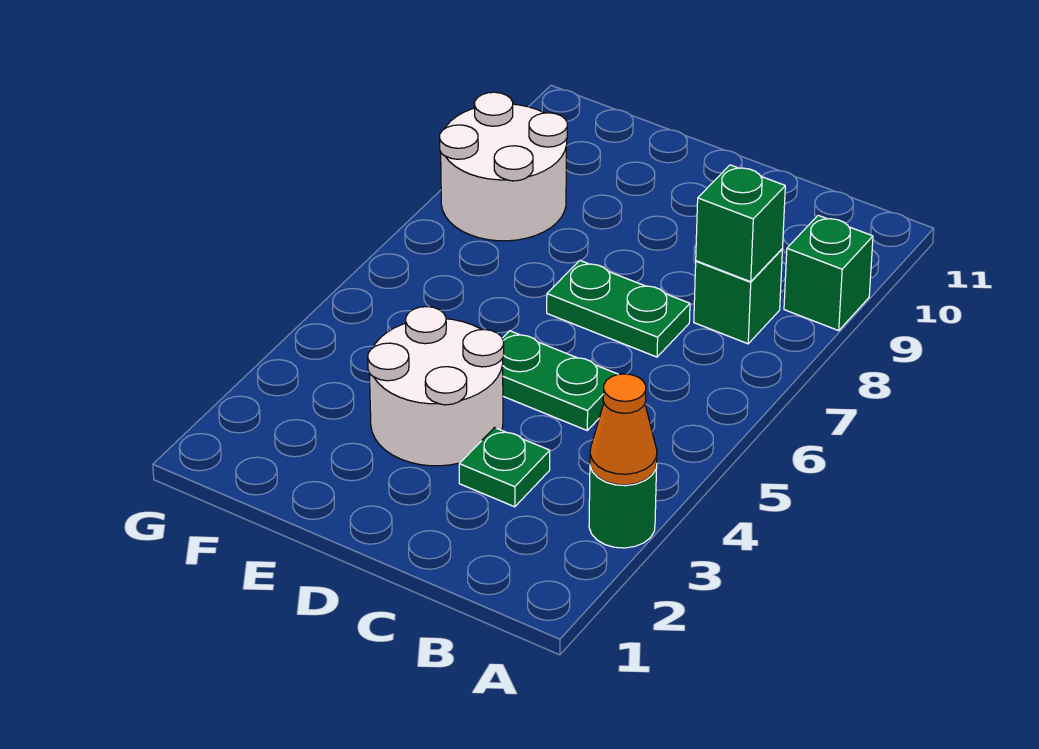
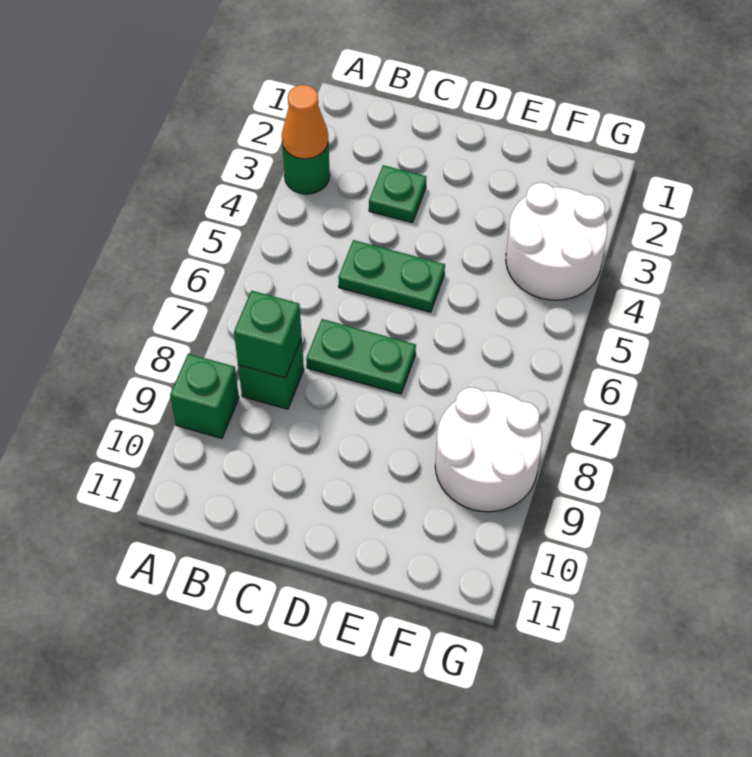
white round brick D3:E4 level 1 -> white round brick F3:G4 level 1

